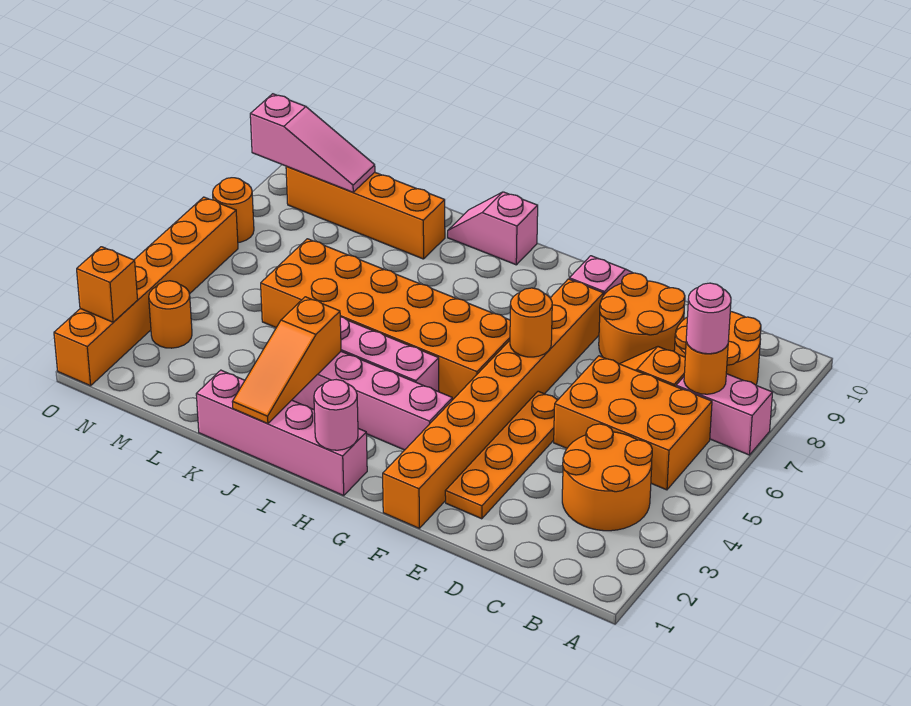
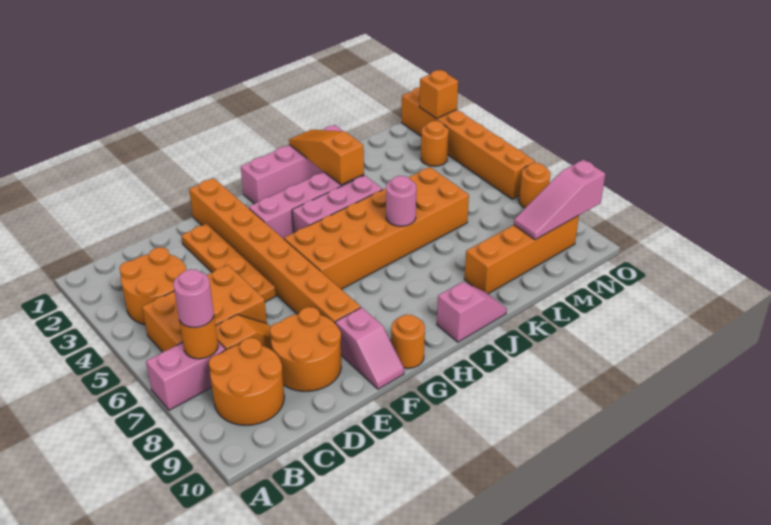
orange round brick F6 level 2 -> orange round brick G10 level 1
pink round brick H1 level 2 -> pink round brick J6 level 2

